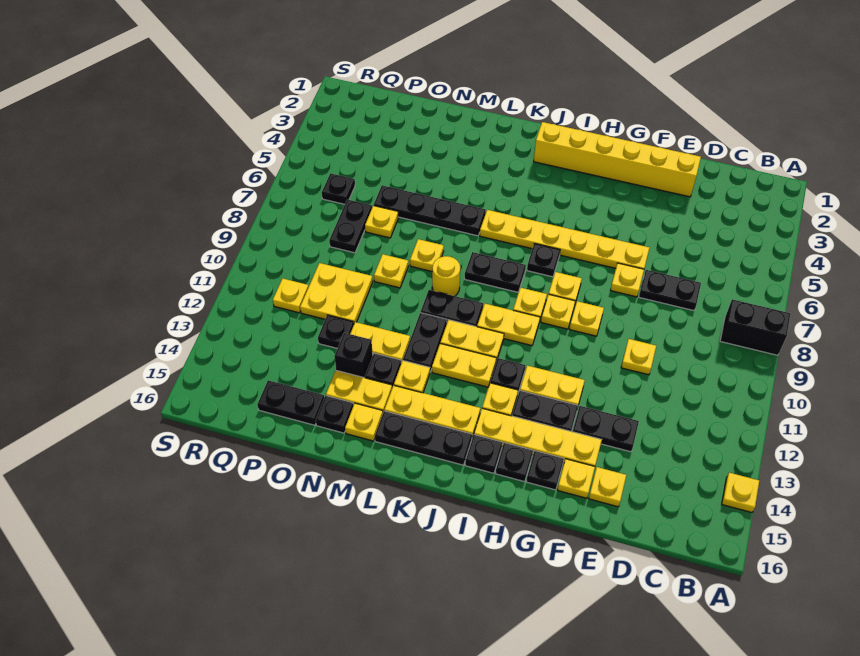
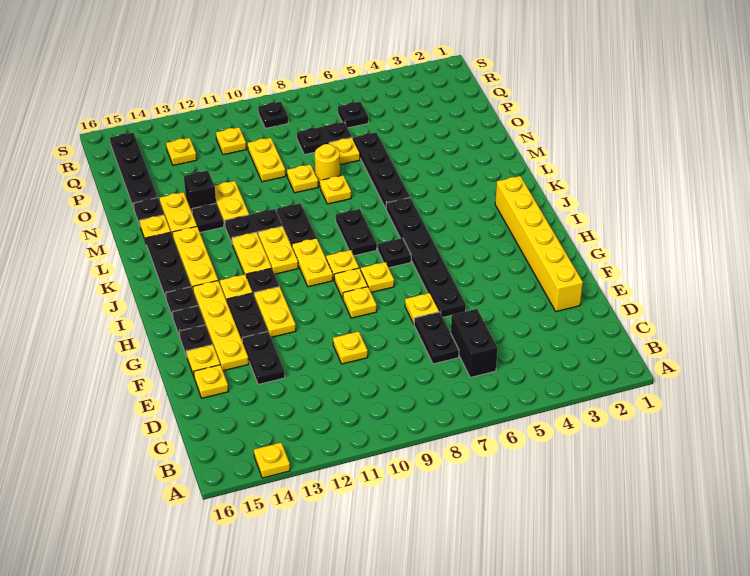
black brick A8:B8 level 1 -> black brick C6:D6 level 1
yellow plate F6:K6 level 1 -> black plate F6:K6 level 1
yellow round brick L9 level 1 -> yellow round brick N8 level 1
yellow plate L13 level 1 -> yellow plate Q13 level 1
yellow plate O10:P11 level 1 -> yellow plate O10:P10 level 1
black plate O12 level 1 -> black plate R9 level 1
black plate O15:P15 level 1 -> black plate O15:R15 level 1

